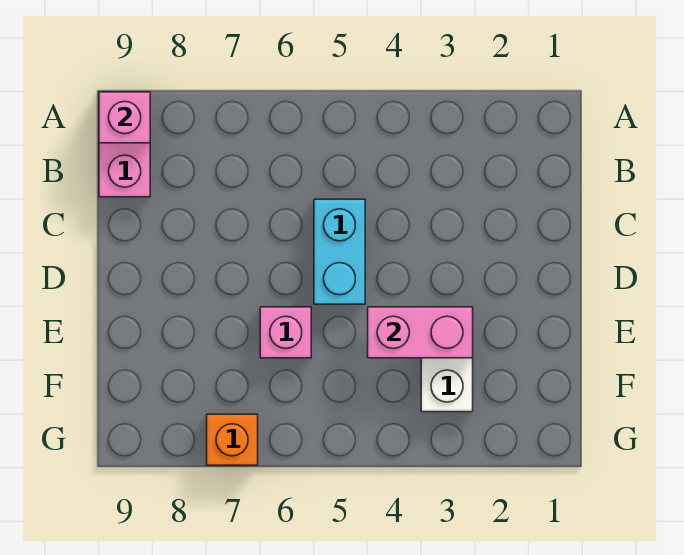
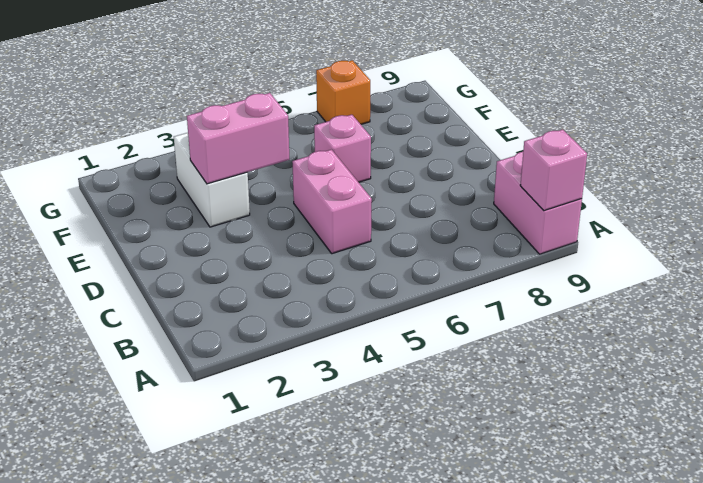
cyan brick C5:D5 level 1 -> pink brick C5:D5 level 1

